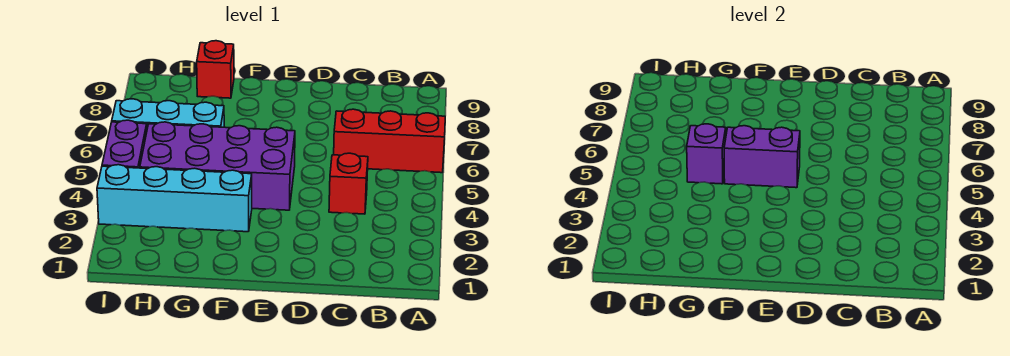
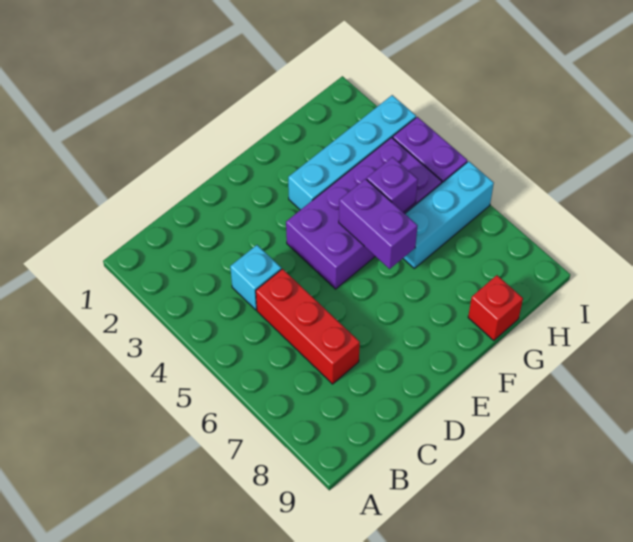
red brick A6:C6 level 1 -> red brick C5:C7 level 1
red brick C4 level 1 -> cyan brick C4 level 1
purple brick E5:F5 level 2 -> purple brick F5:F6 level 2

